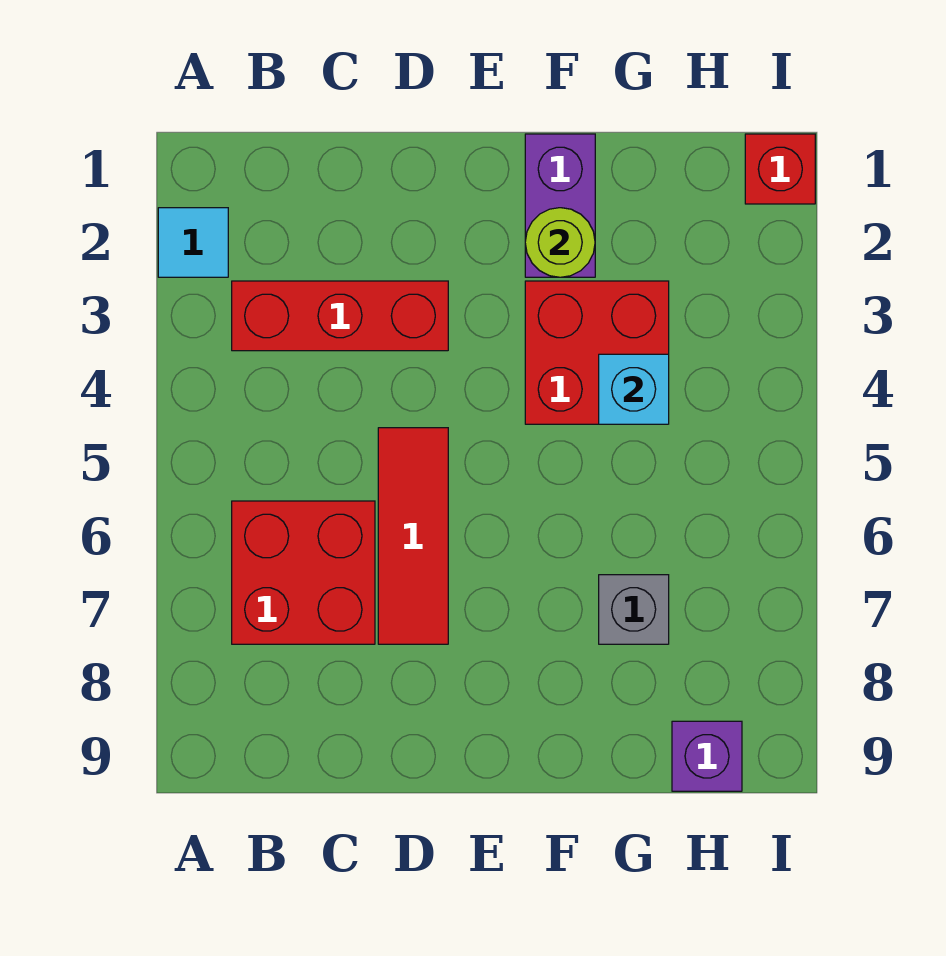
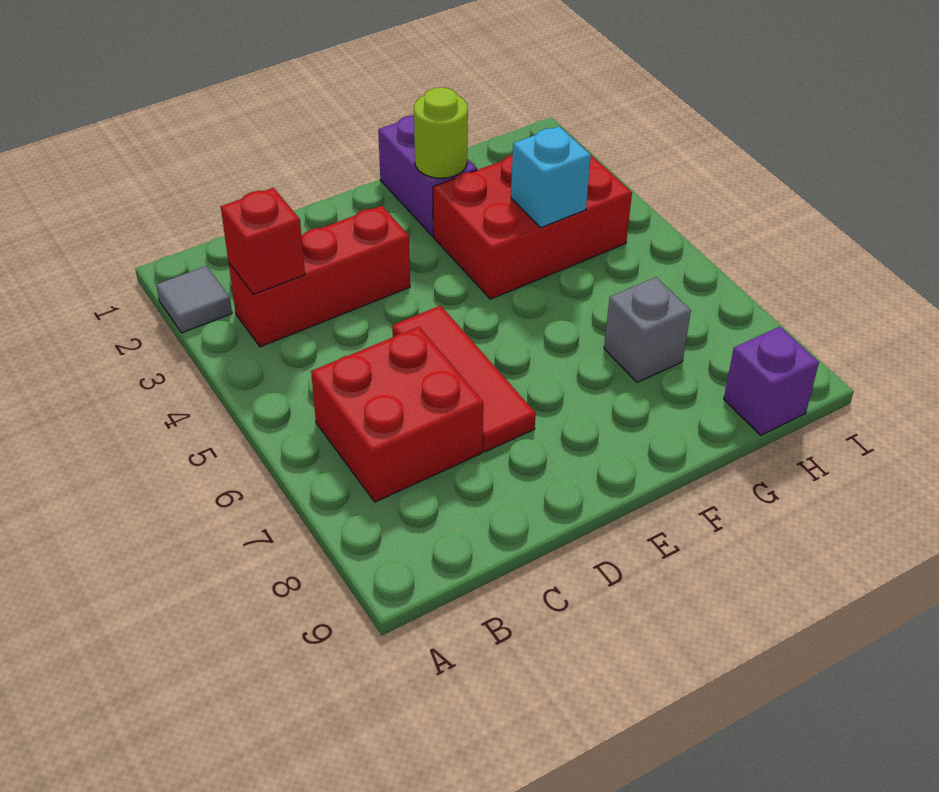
cyan tile A2 level 1 -> grey tile A2 level 1
red brick F3:G4 level 1 -> red brick F3:H4 level 1
red brick I1 level 1 -> red brick B3 level 2

